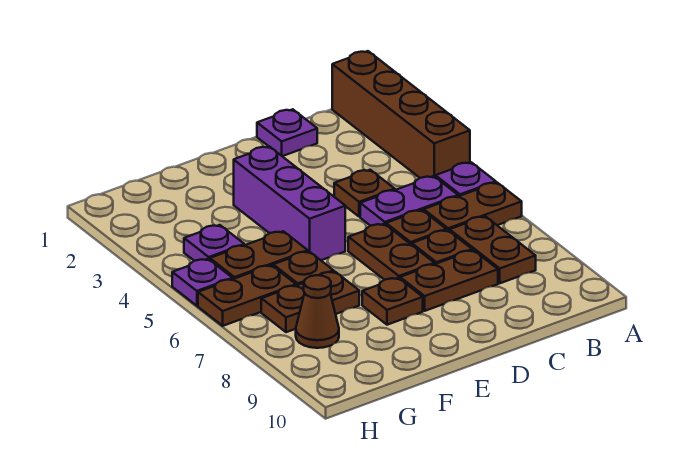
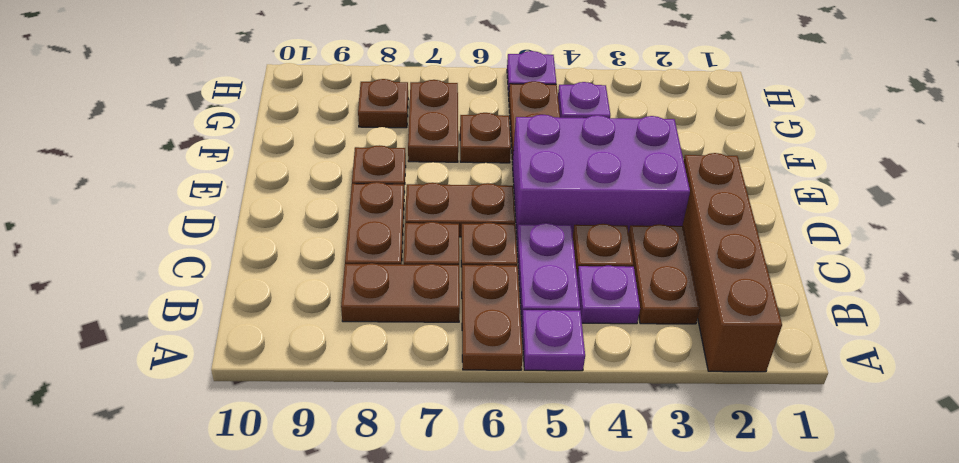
brown brick A1:A4 level 1 -> brown brick A2:D2 level 1
purple plate C1 level 1 -> purple plate B4 level 1
purple brick E3:E5 level 1 -> purple brick D3:E5 level 1
brown plate G6:H6 level 1 -> brown plate B3:C3 level 1
brown cone G8 level 1 -> brown plate G8 level 1

